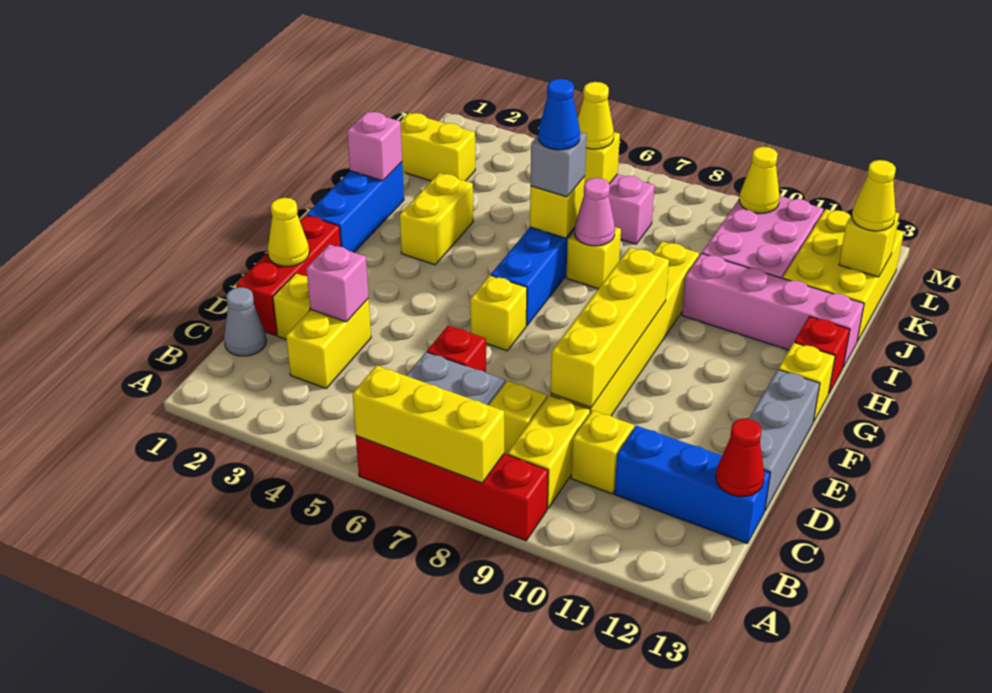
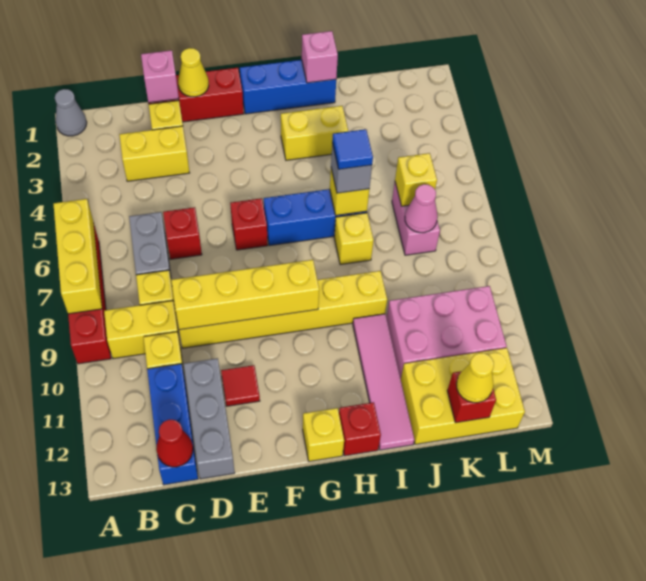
grey cone C1 level 1 -> grey cone A1 level 1
pink brick D3 level 2 -> pink brick D1 level 2
grey brick D13:F13 level 1 -> grey brick D11:D13 level 1
none -> red tile E11 level 1
yellow brick F6 level 1 -> red brick F6 level 1
blue cone I6 level 4 -> blue tile I6 level 4
pink cone I7 level 2 -> pink cone K7 level 2
pink brick I10:I13 level 1 -> pink tile I10:I13 level 1
yellow brick K1:K2 level 1 -> none
yellow cone K6 level 3 -> none
yellow brick K13 level 2 -> red brick K13 level 2
yellow cone L10 level 2 -> none

